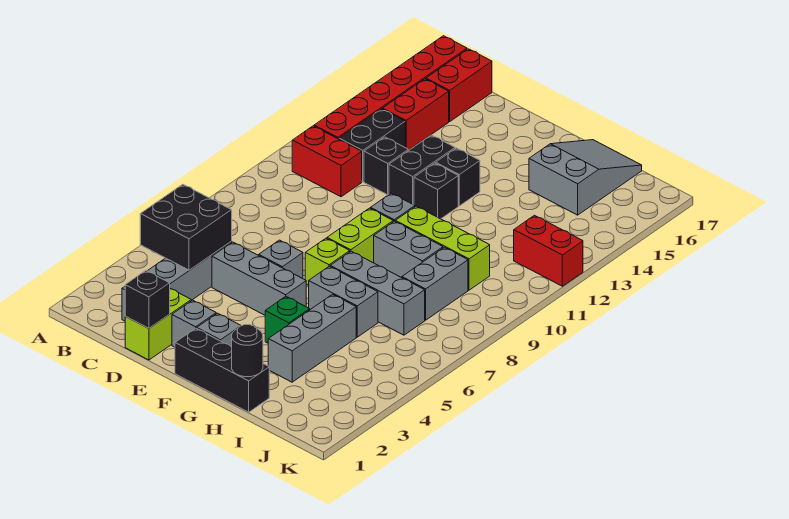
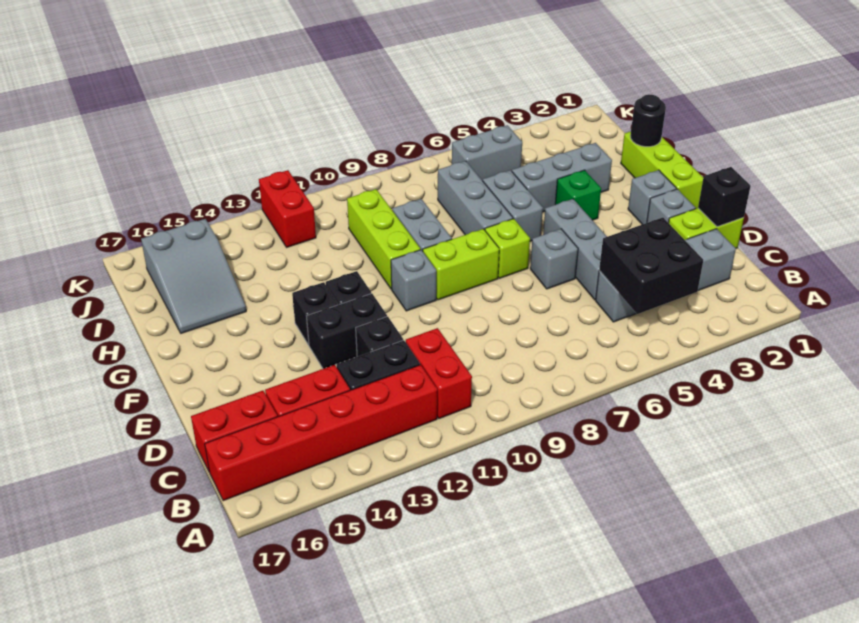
black brick F1:H1 level 1 -> lime brick F1:H1 level 1
grey slope H15:I17 level 1 top 15 -> grey slope H15:J16 level 1 top J
grey brick I8:I9 level 1 -> grey brick J5:J6 level 1

